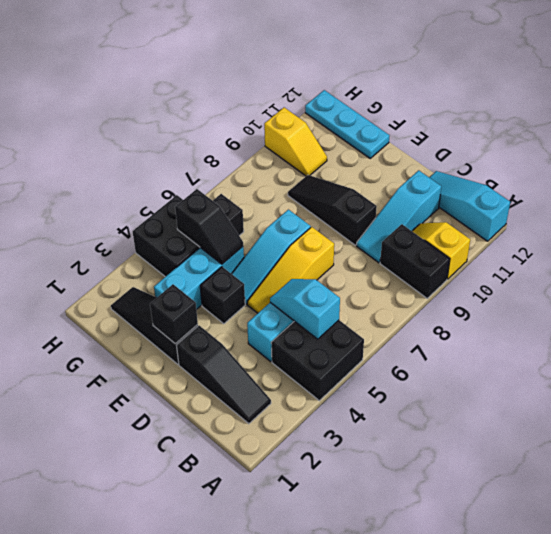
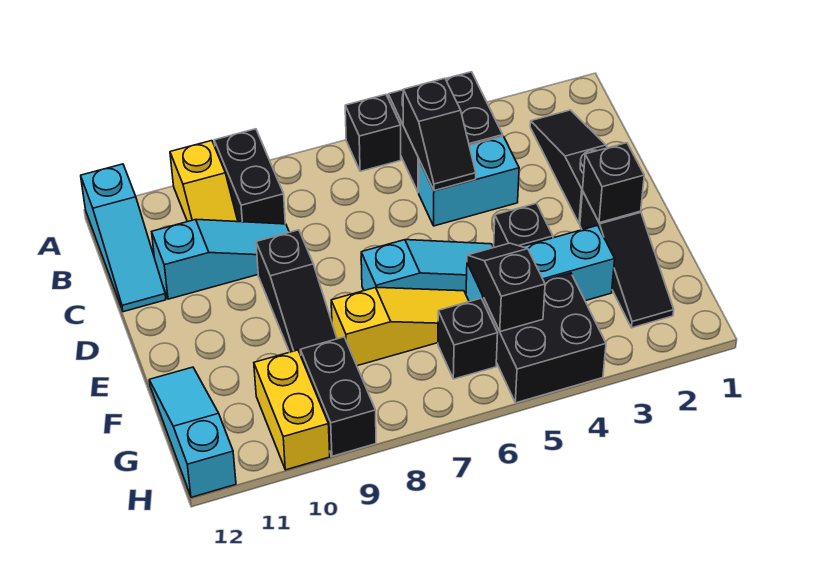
none -> black brick A6 level 1
cyan slope B5:C5 level 2 top B -> black slope B5:C5 level 2 top B
yellow slope D5:D7 level 1 top 7 -> yellow slope F6:F8 level 1 top 8
cyan plate F12:H12 level 1 -> cyan slope F12:H12 level 1 top H
none -> black brick G9:H9 level 1
yellow slope G10:H10 level 1 top H -> yellow brick G10:H10 level 1

